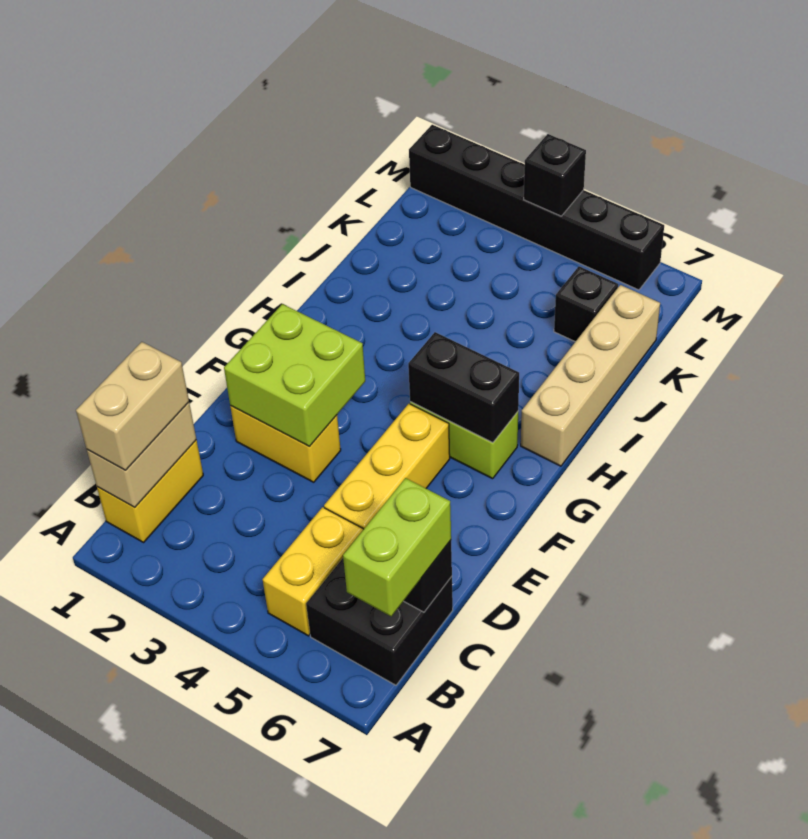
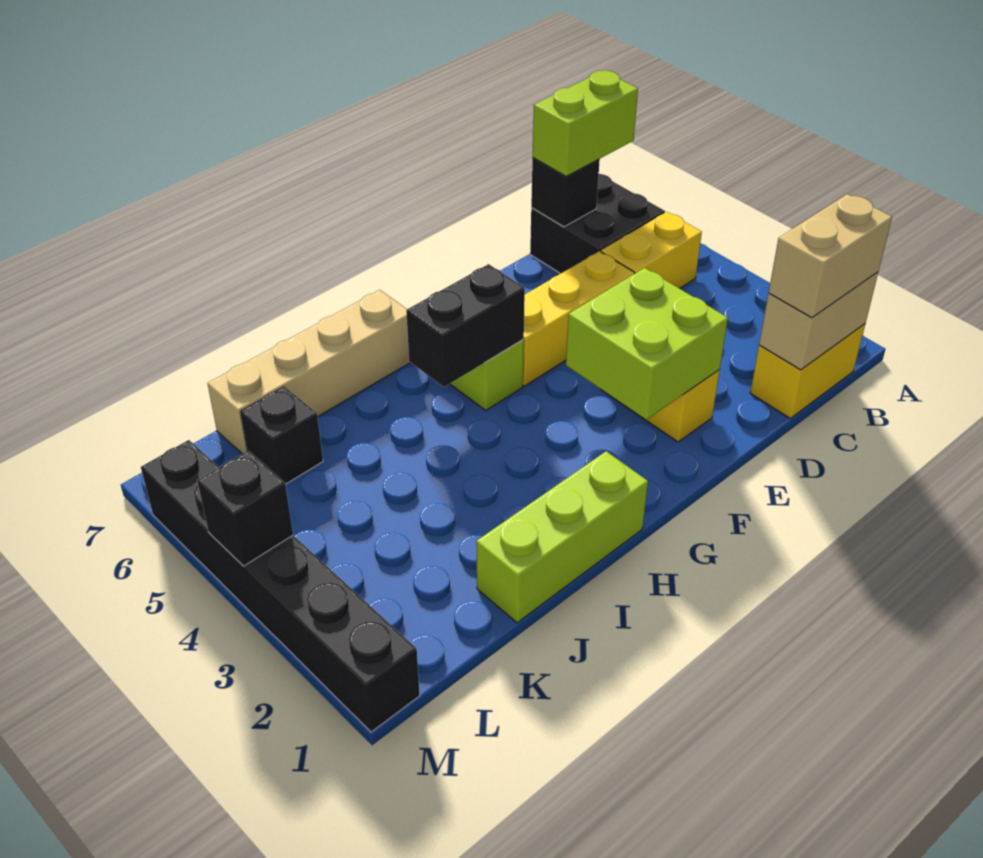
black brick G5:G6 level 2 -> black brick G5:H5 level 2
none -> lime brick H1:J1 level 1

